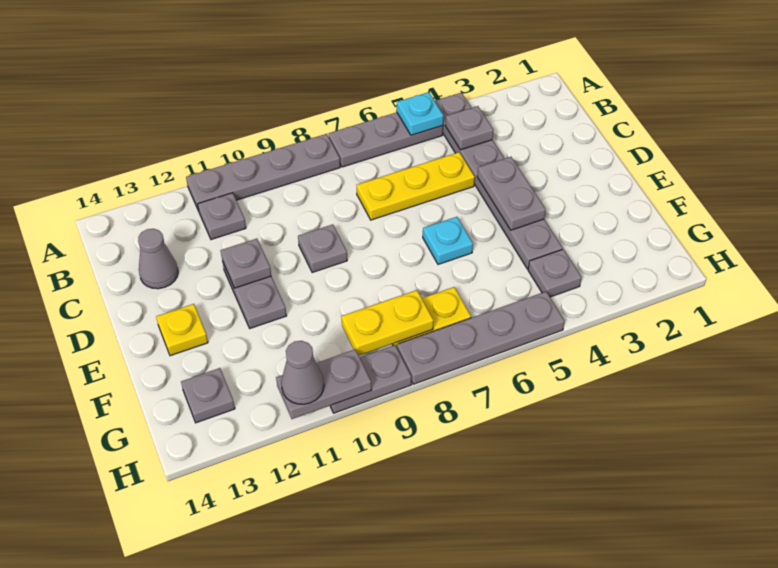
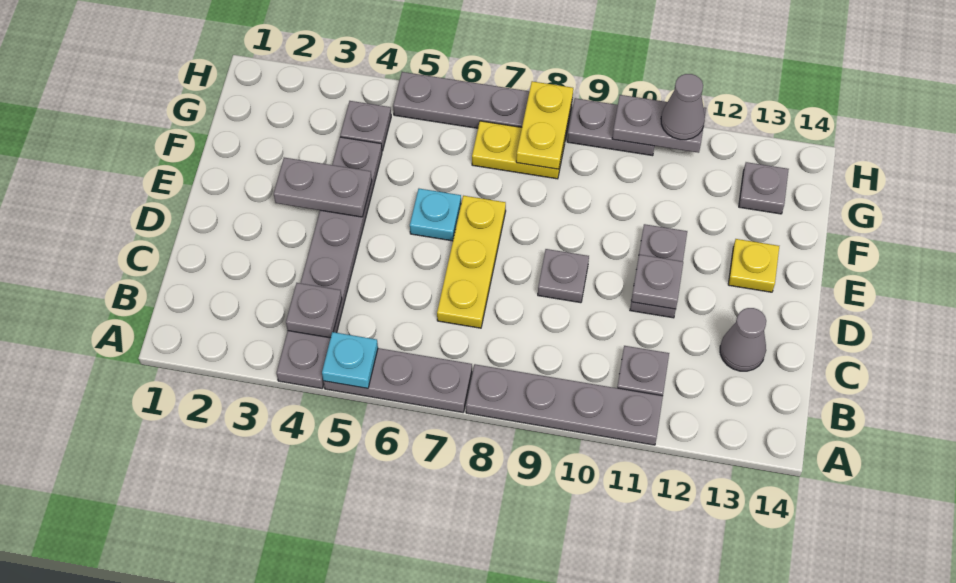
yellow plate C5:C7 level 1 -> yellow plate C7:E7 level 1
grey plate D4:E4 level 2 -> grey plate E3:E4 level 2
yellow plate G8:G9 level 2 -> yellow plate G8:H8 level 2

